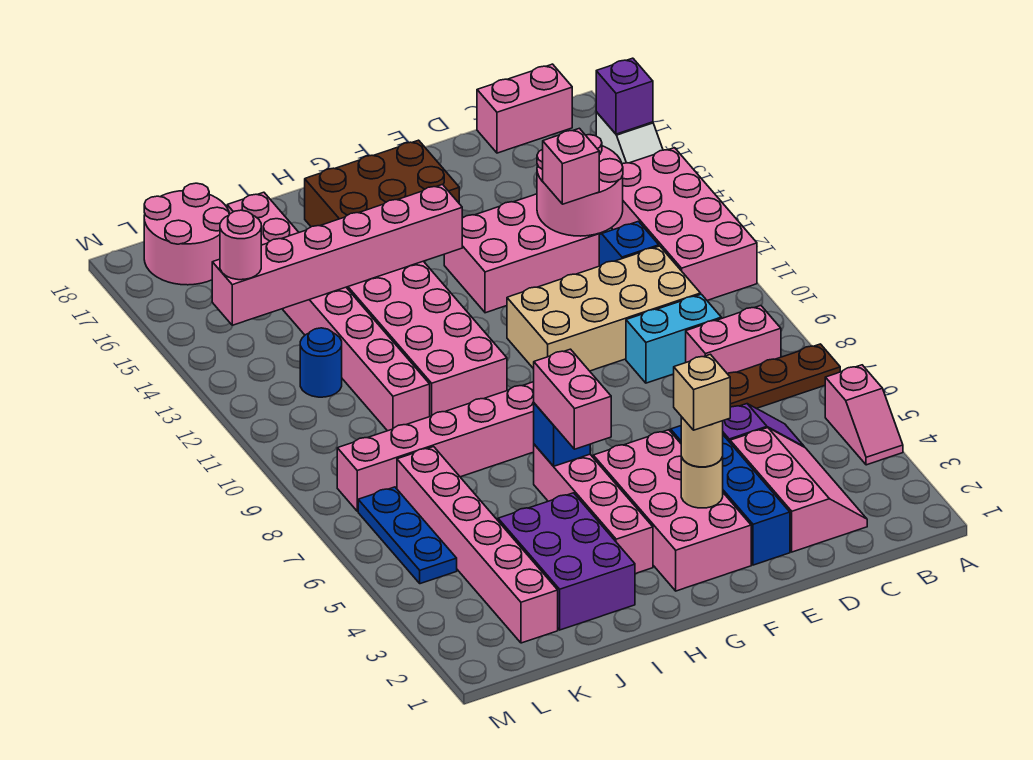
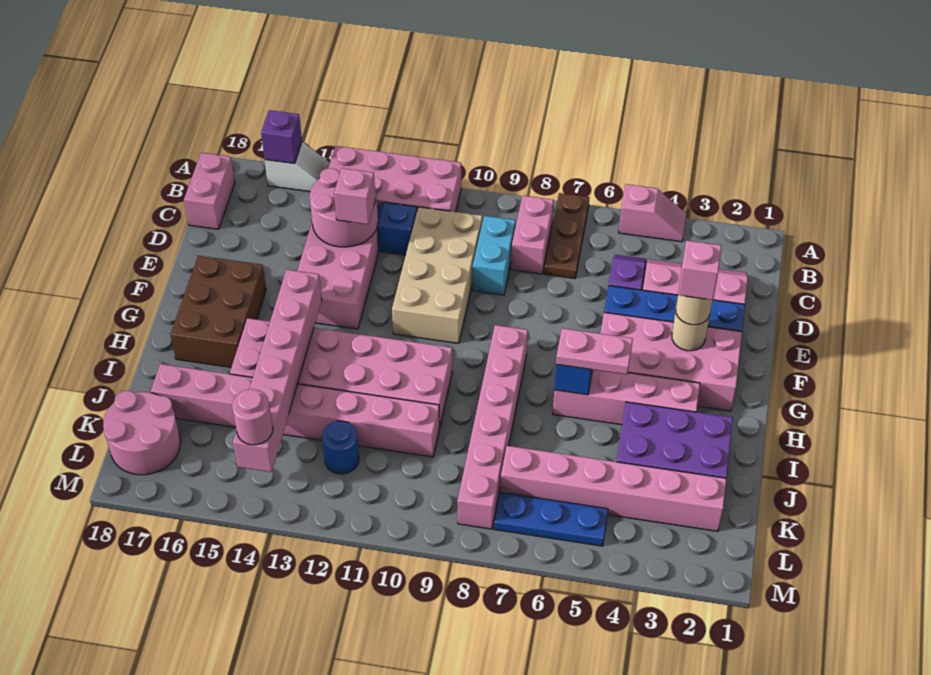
tan brick F3 level 4 -> pink brick F3 level 4
pink brick H5:H6 level 3 -> pink plate H5:H6 level 3

